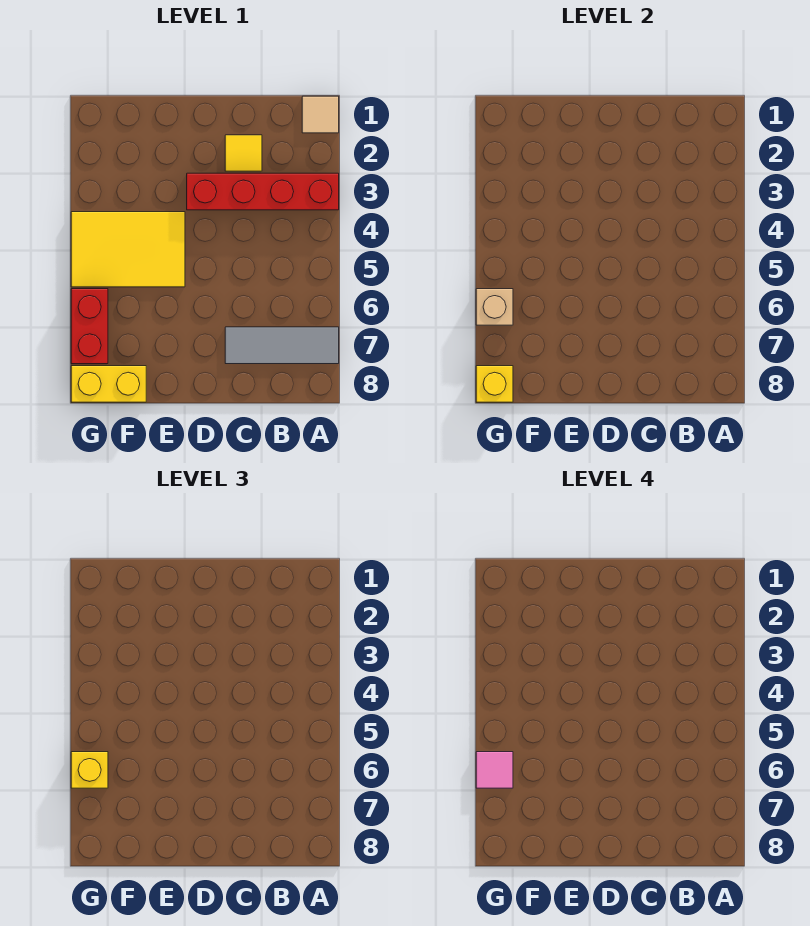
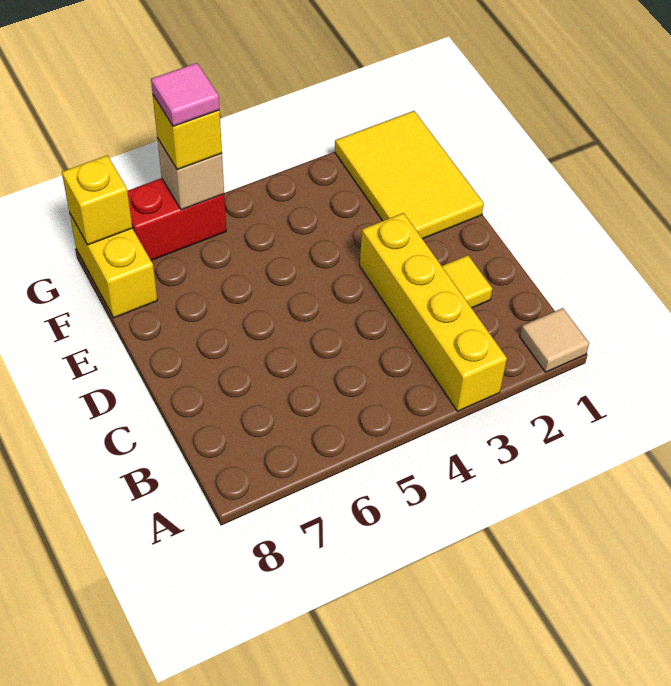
red brick A3:D3 level 1 -> yellow brick A3:D3 level 1
grey tile A7:C7 level 1 -> none
yellow tile E4:G5 level 1 -> yellow tile E1:G2 level 1

